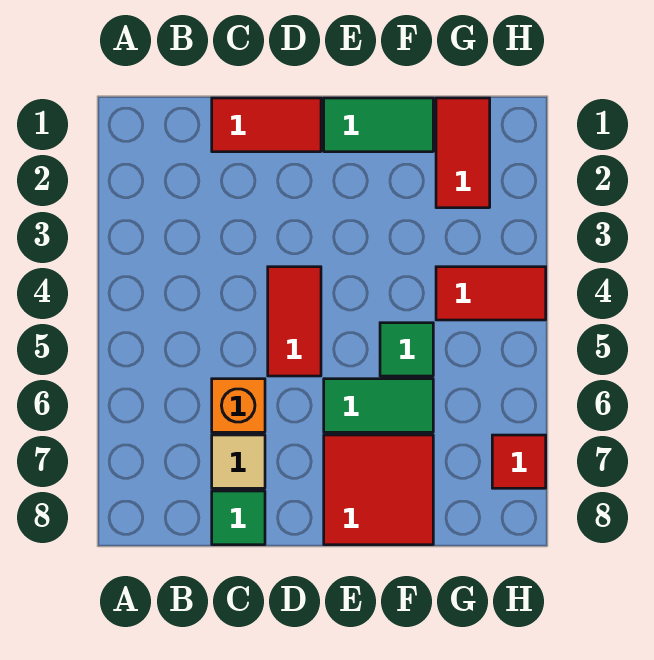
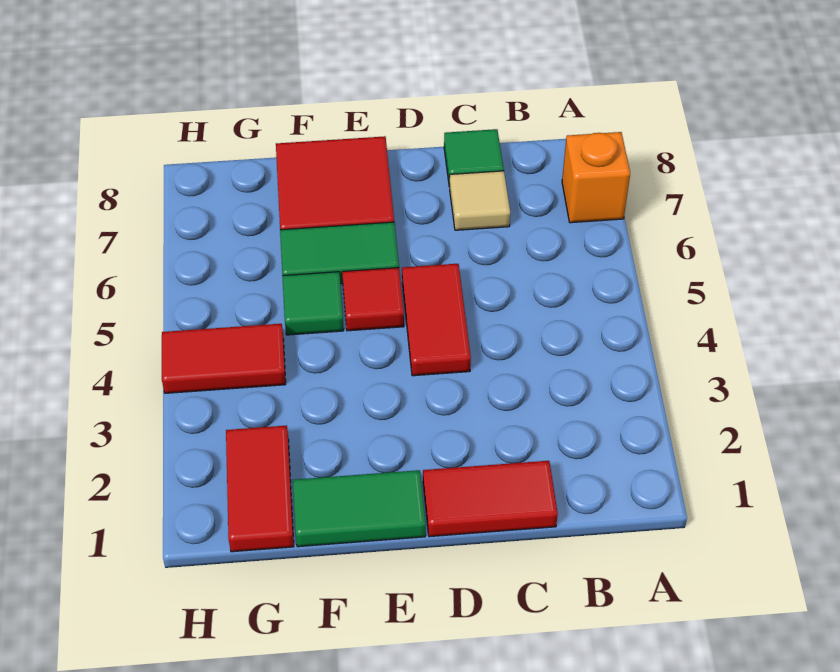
orange brick C6 level 1 -> orange brick A7 level 1
red tile H7 level 1 -> red tile E5 level 1

